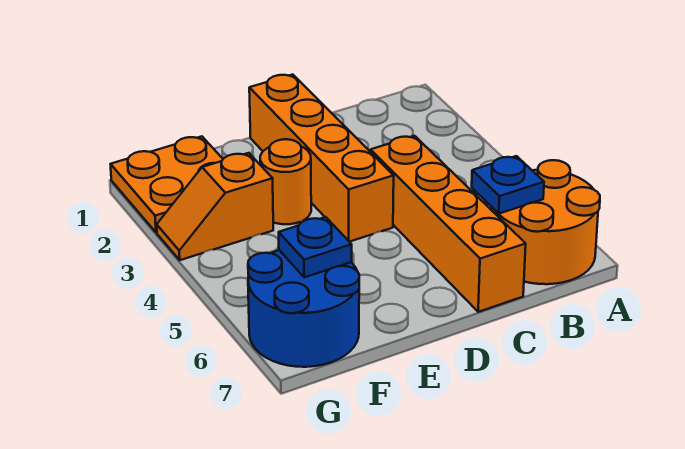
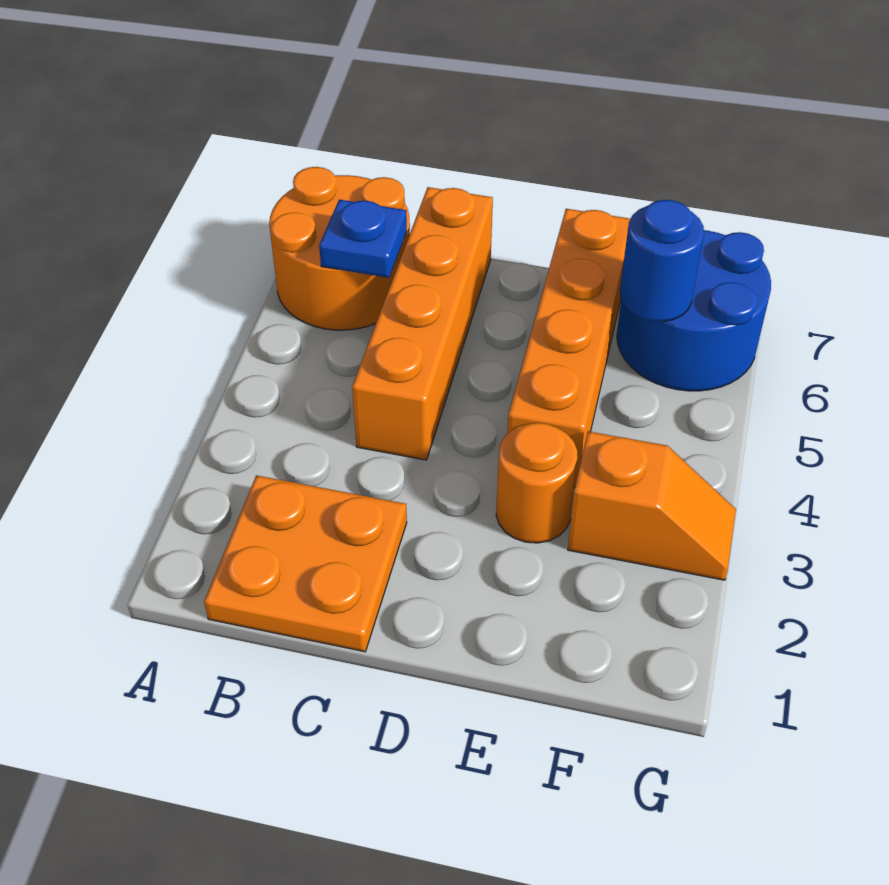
orange brick D1:D4 level 1 -> orange brick E4:E7 level 1
orange plate F1:G2 level 1 -> orange plate B1:C2 level 1
blue plate F6 level 2 -> blue round brick F6 level 2

